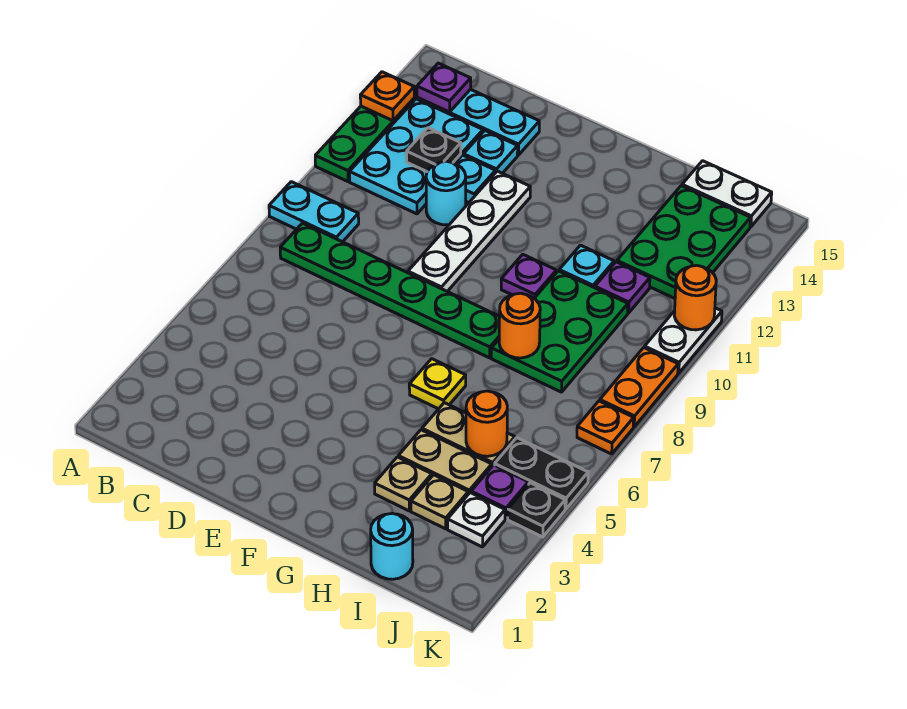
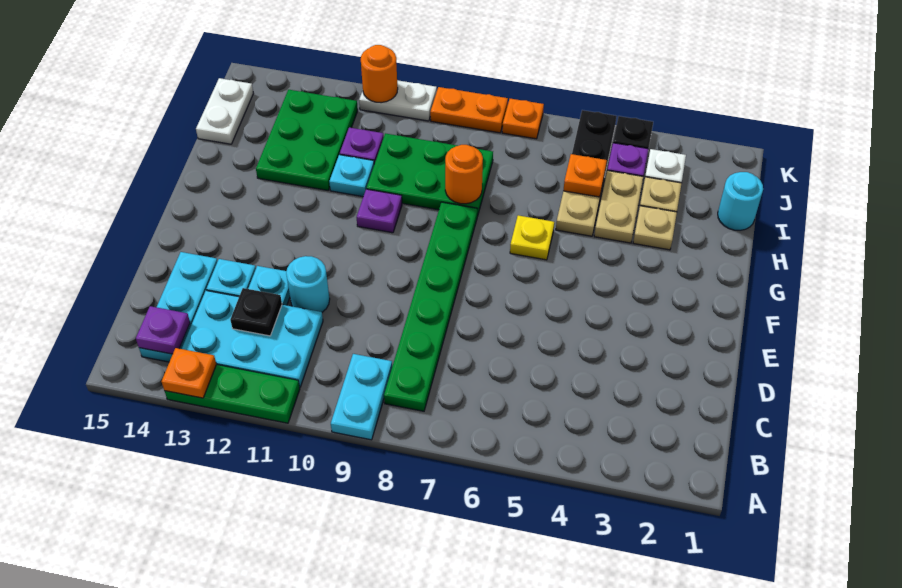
white plate E9:E12 level 1 -> none
orange round brick I5 level 2 -> orange plate I5 level 2
green plate I12:J14 level 1 -> green plate H12:J13 level 1

